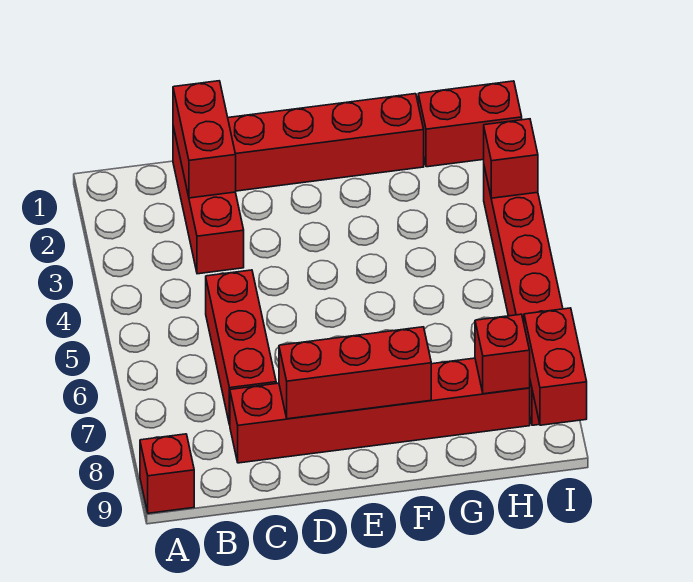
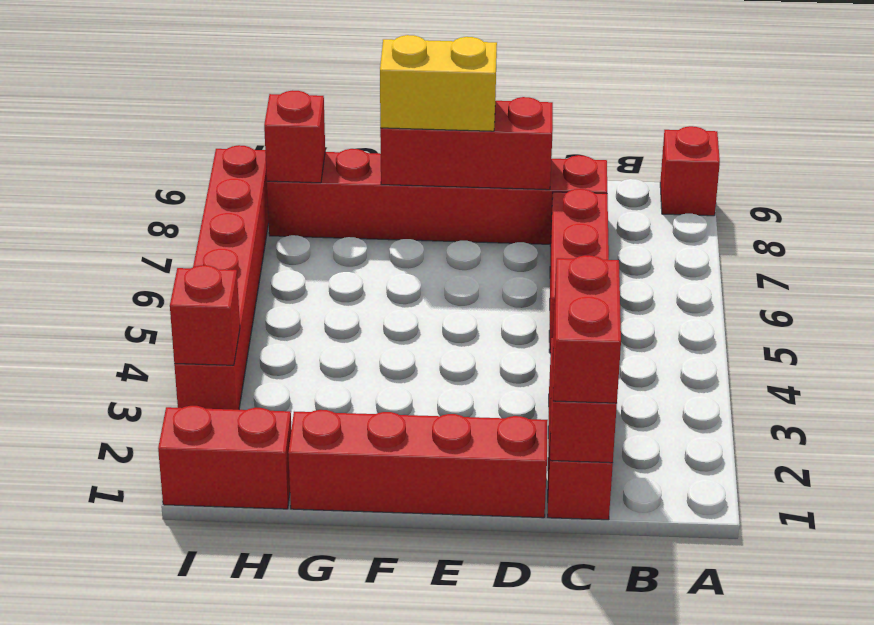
none -> yellow brick E8:F8 level 3
red brick I8:I9 level 2 -> red brick C1:C2 level 3

